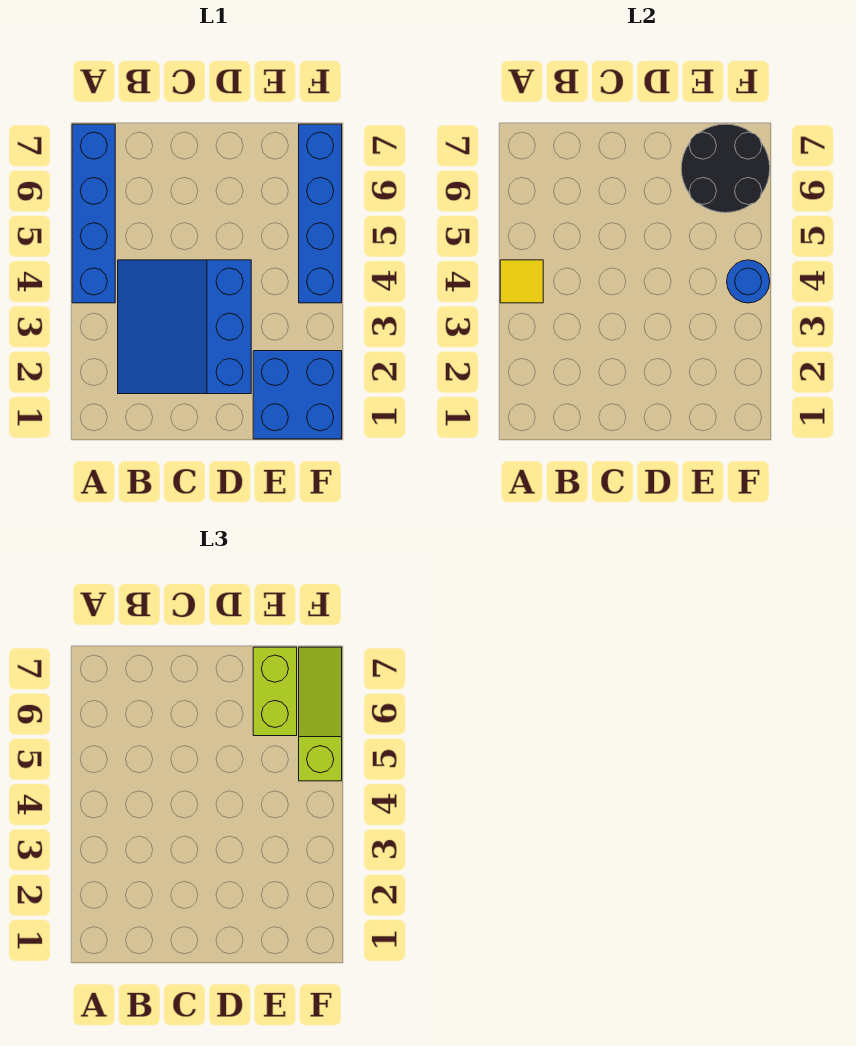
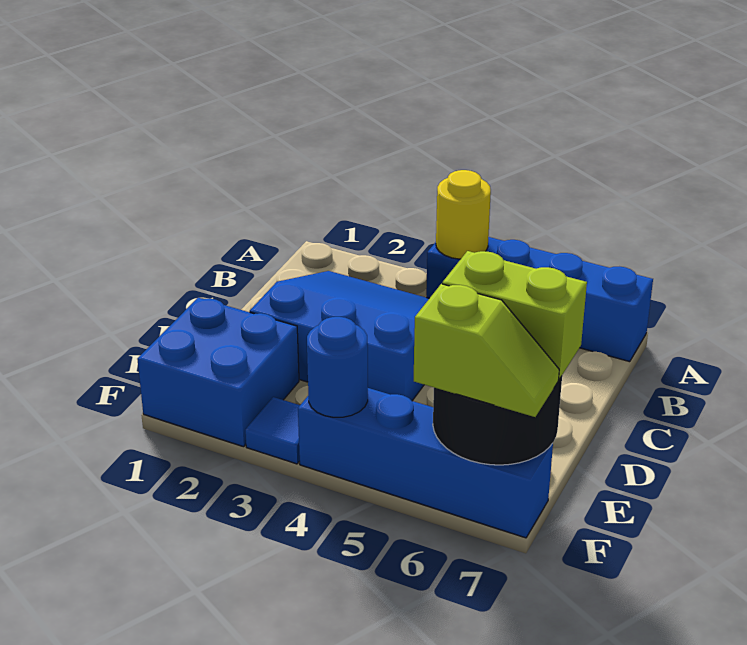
yellow tile A4 level 2 -> yellow round brick A4 level 2
none -> blue tile F3 level 1
lime slope F5:F7 level 3 top 5 -> lime slope F6:F7 level 3 top 6

